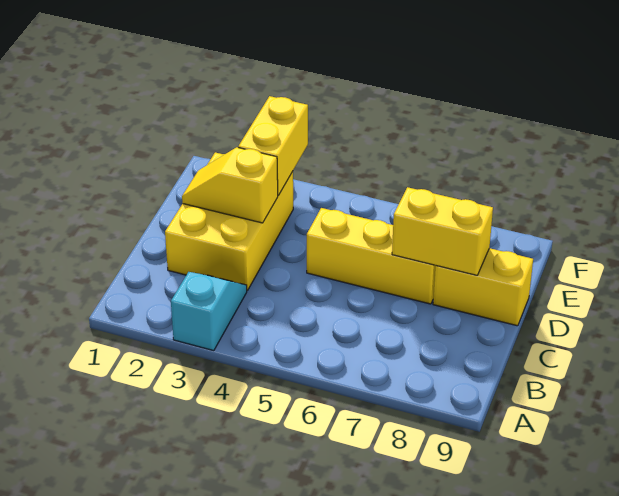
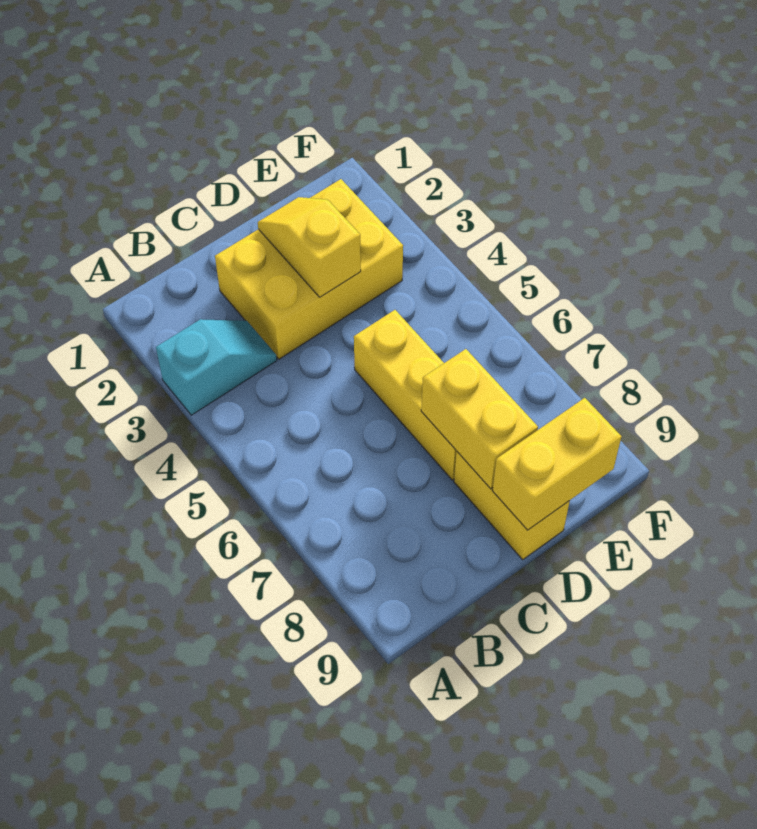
yellow brick E3:F3 level 2 -> yellow brick D9:E9 level 2

